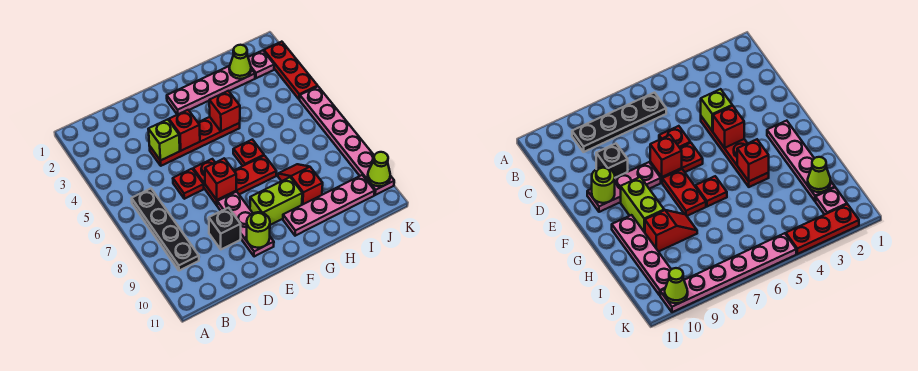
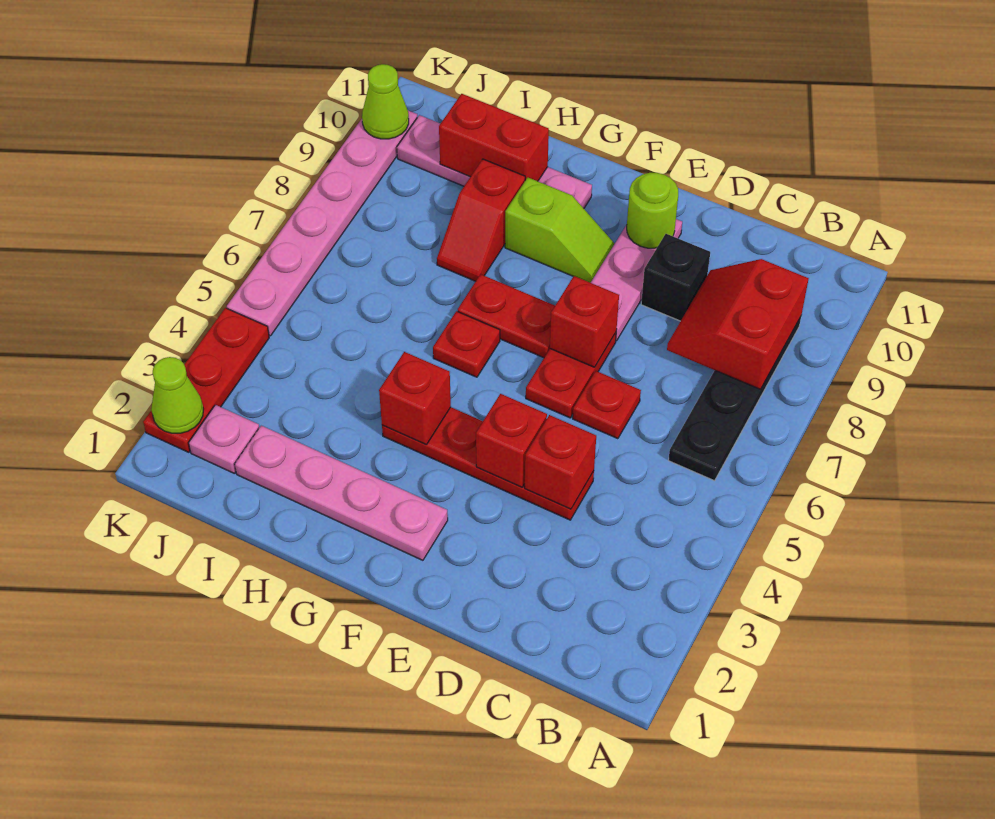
none -> red slope B8:C9 level 2 top B
lime brick D4 level 2 -> red brick D4 level 2
lime brick F9:G9 level 1 -> lime slope F9:G9 level 1 top G
none -> red brick H10:I10 level 2
lime cone I2 level 2 -> lime cone K2 level 2

